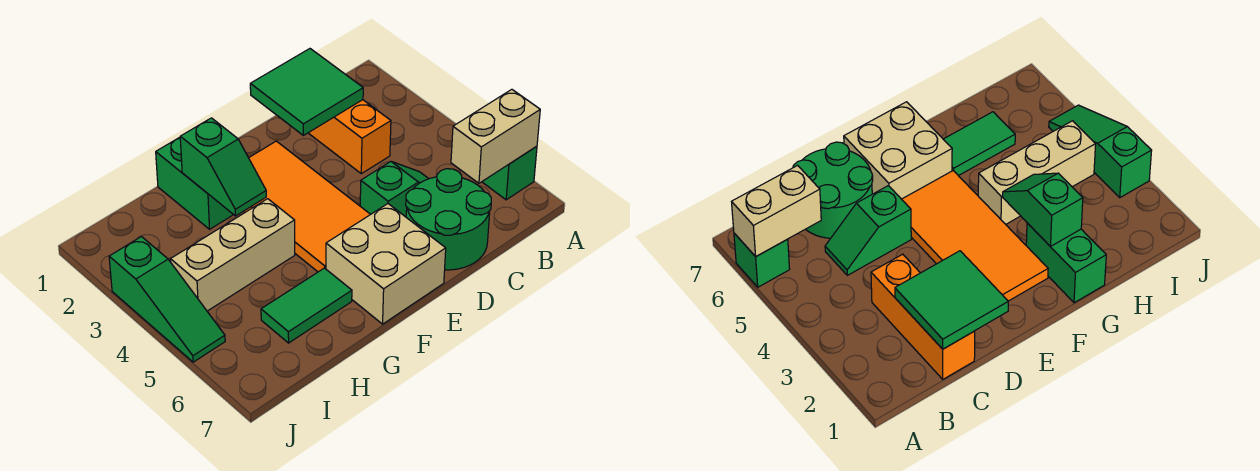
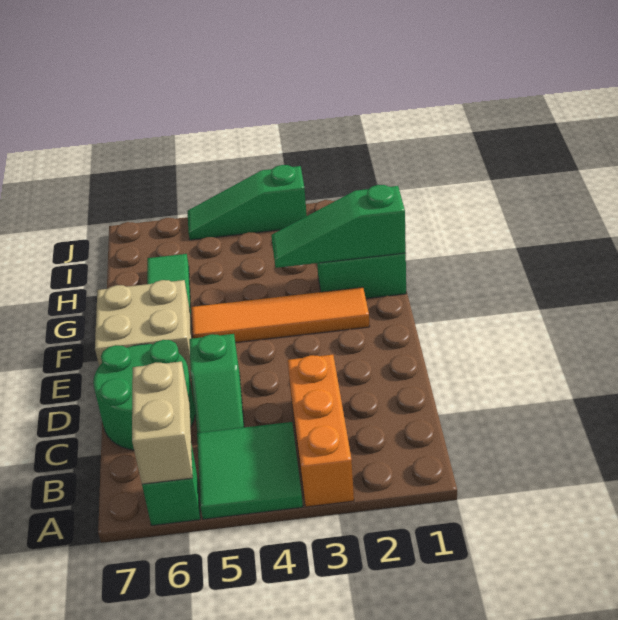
orange brick C1:C3 level 1 -> orange brick A3:C3 level 1
green tile C1:D2 level 2 -> green tile A4:B5 level 1
orange tile E2:F5 level 1 -> orange tile F2:F5 level 1
green slope G2:G3 level 2 top 2 -> green slope G1:G3 level 2 top 1
tan brick G4:I4 level 1 -> none

